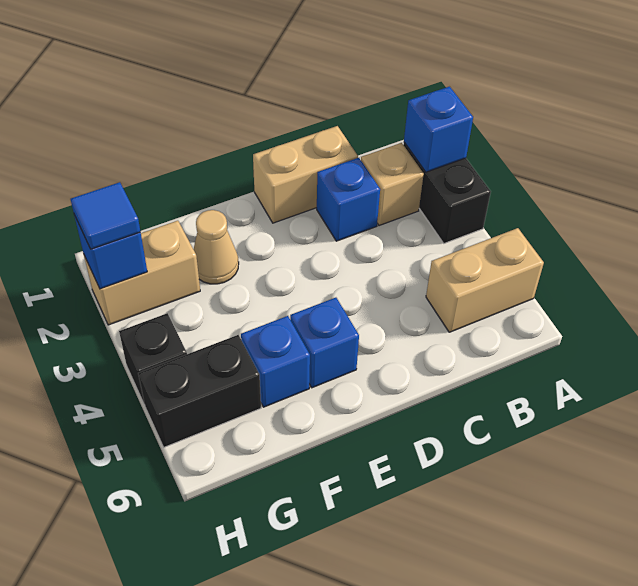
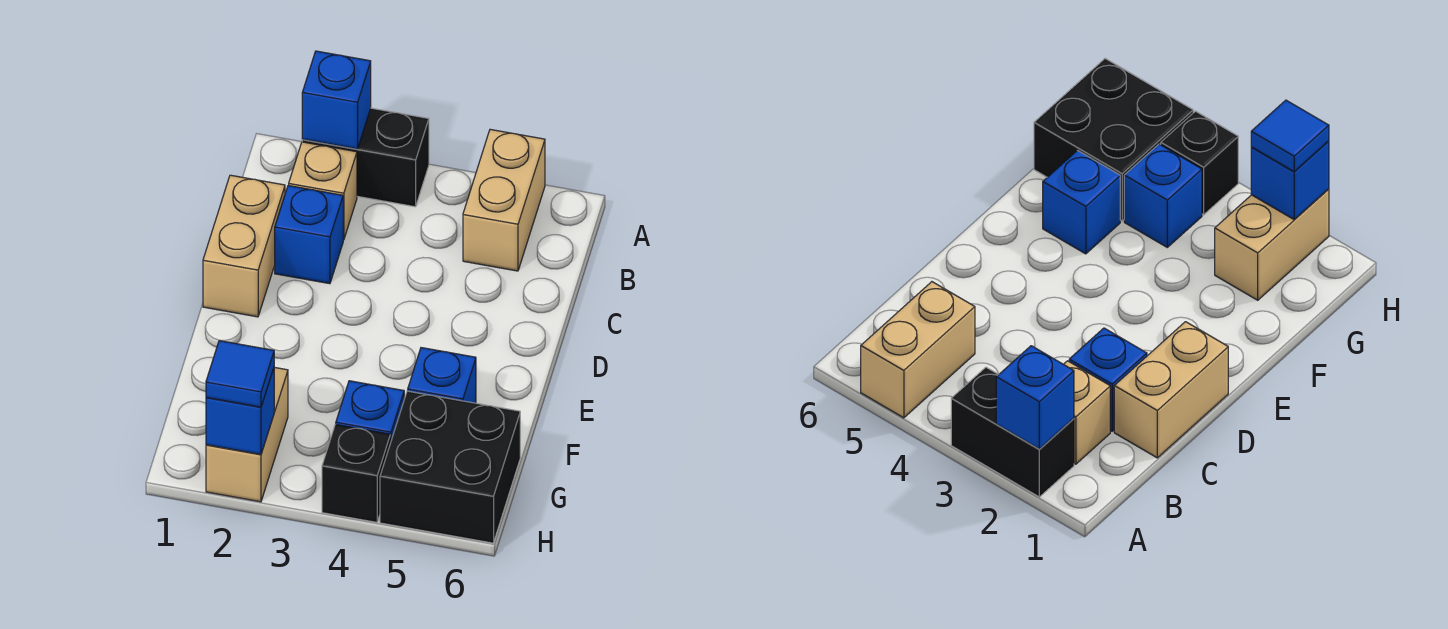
blue brick E5 level 1 -> blue brick G4 level 1
tan cone F2 level 1 -> none
black brick G5:H5 level 1 -> black brick G5:H6 level 1

